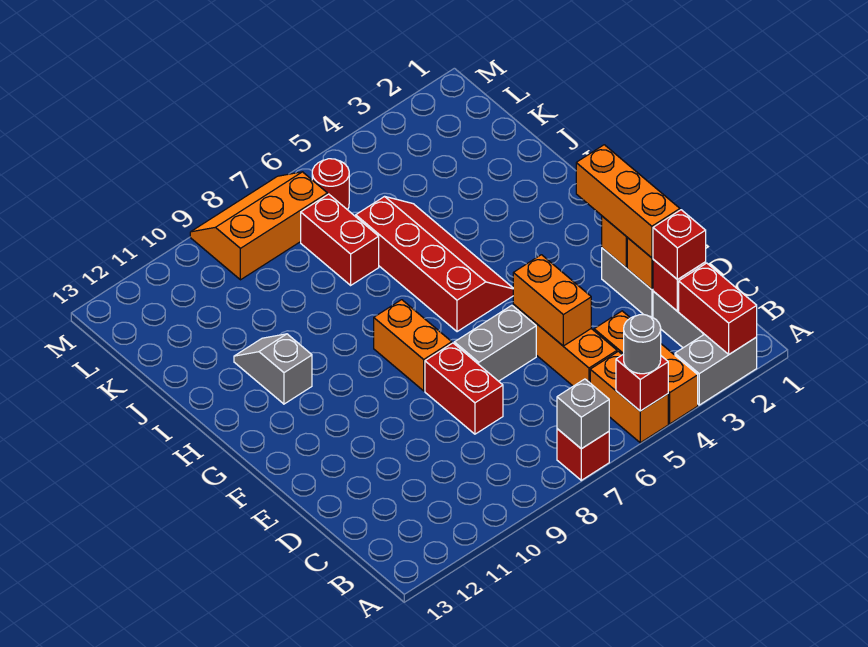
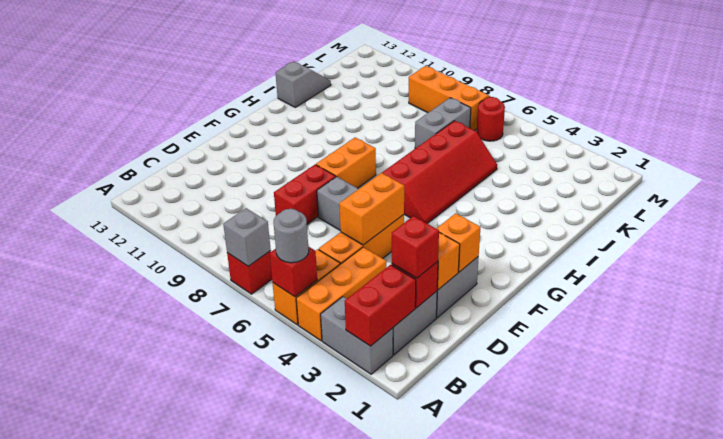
orange brick D2:F2 level 3 -> none
grey slope H11:I11 level 1 top H -> grey slope I13:J13 level 1 top I
red brick J7:K7 level 1 -> grey brick J7:K7 level 1

